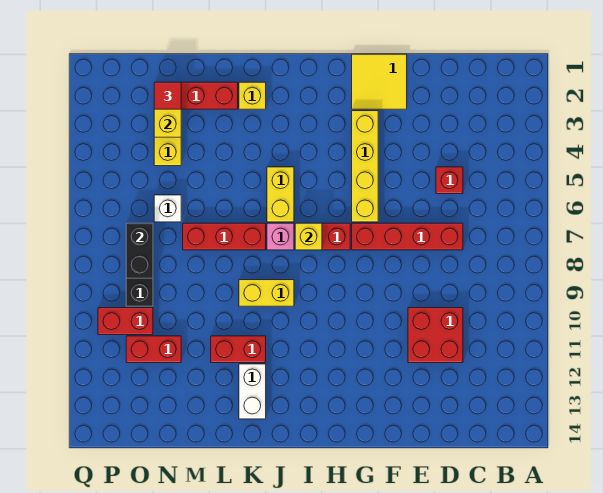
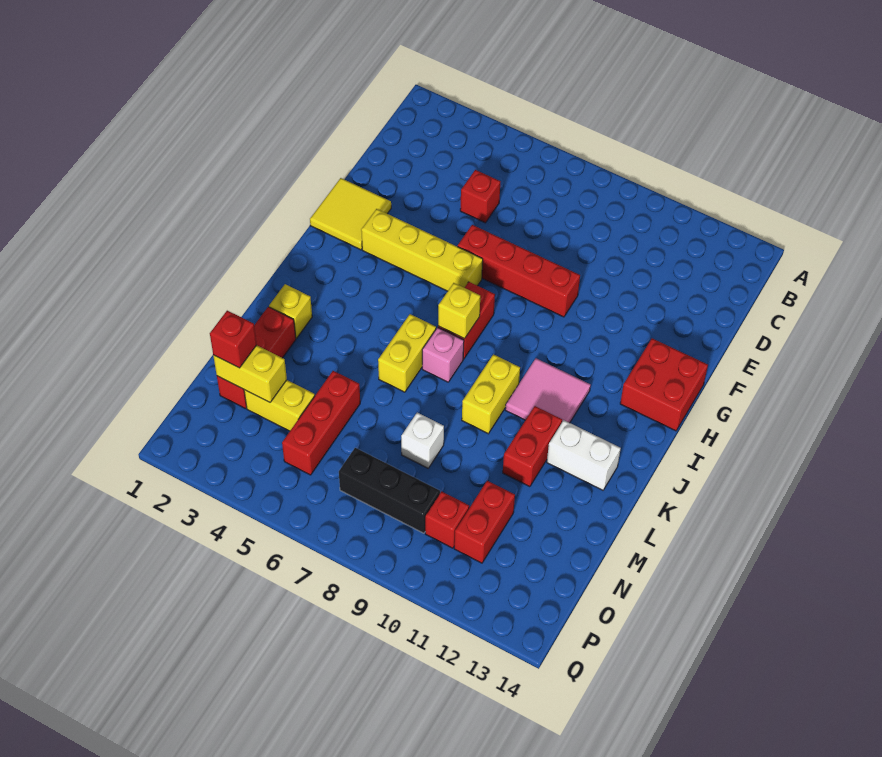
red brick D7:G7 level 1 -> red brick F6:F9 level 1
red brick D10:E11 level 1 -> red brick G13:H14 level 1
none -> pink tile I10:J11 level 1
yellow brick J5:J6 level 1 -> yellow brick J6:K6 level 1
red brick K7:M7 level 1 -> red brick M5:O5 level 1
red tile N2 level 3 -> red brick N2 level 3
white brick N6 level 1 -> white brick M8 level 1
black brick O7:O8 level 2 -> none
red brick O10:P10 level 1 -> red brick O10 level 1

